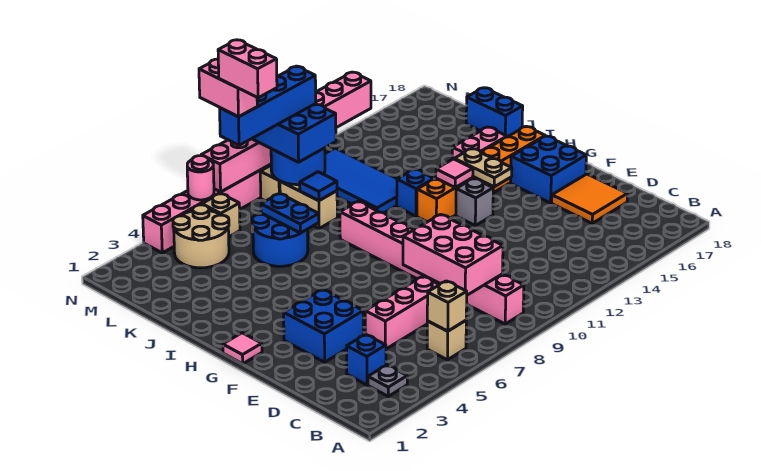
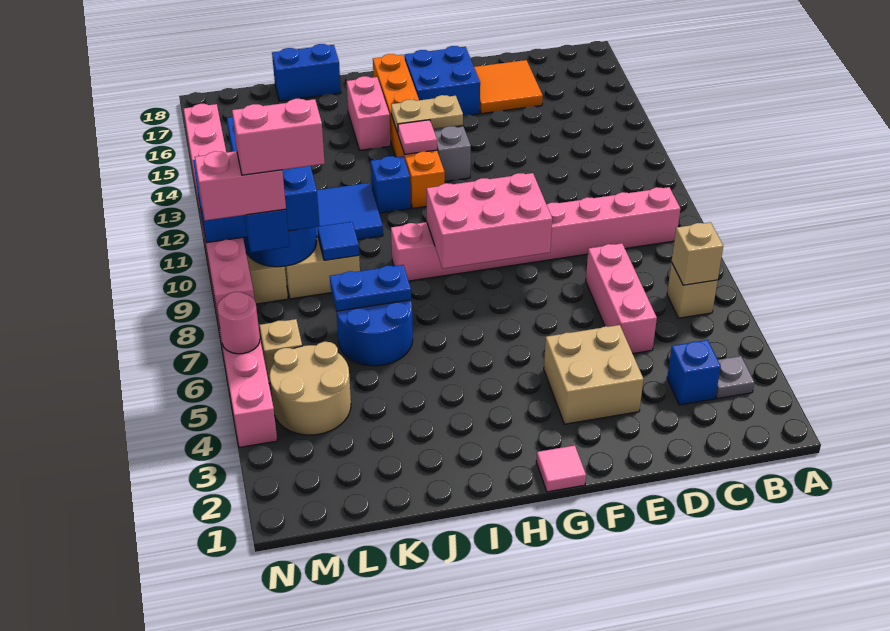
pink brick C8:E9 level 2 -> pink brick F8:H9 level 2
blue brick E3:F4 level 1 -> tan brick E3:F4 level 1

